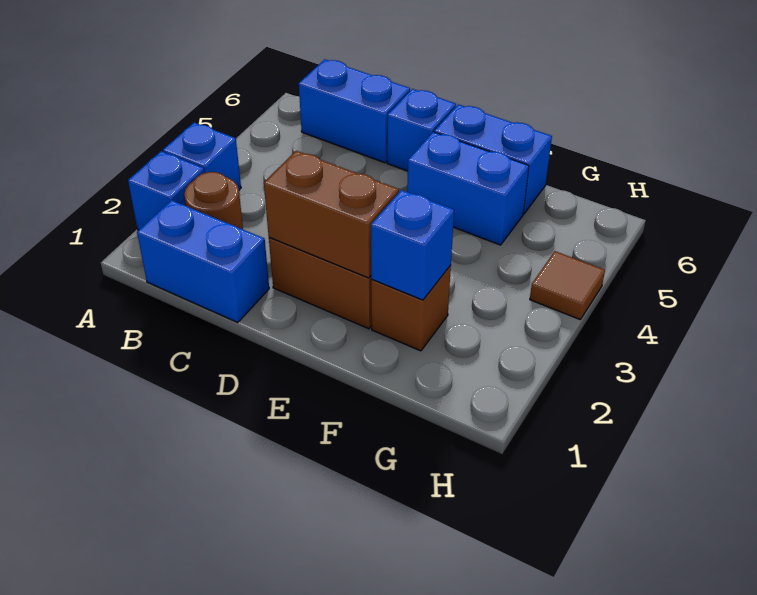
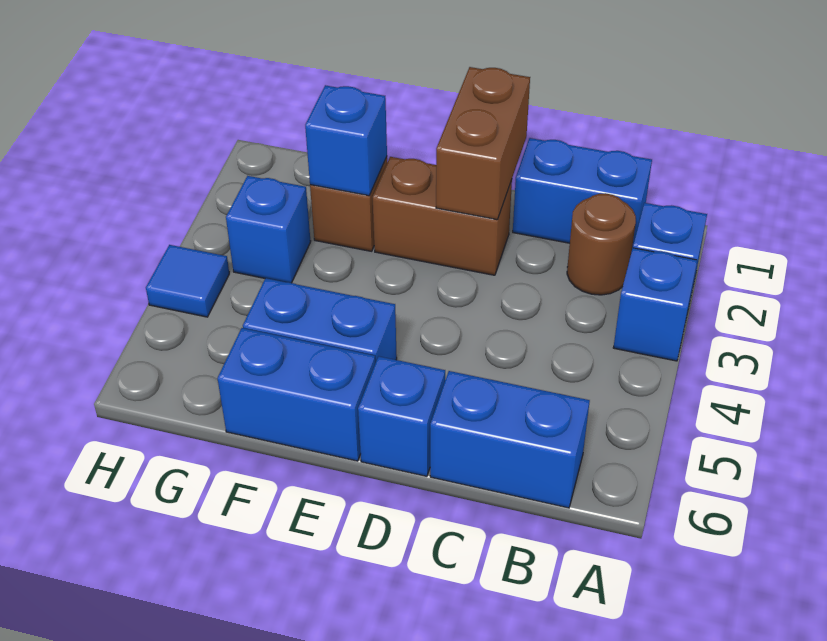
brown brick D2:E2 level 2 -> brown brick D1:D2 level 2
none -> blue brick G3 level 1
brown tile H4 level 1 -> blue tile H4 level 1

